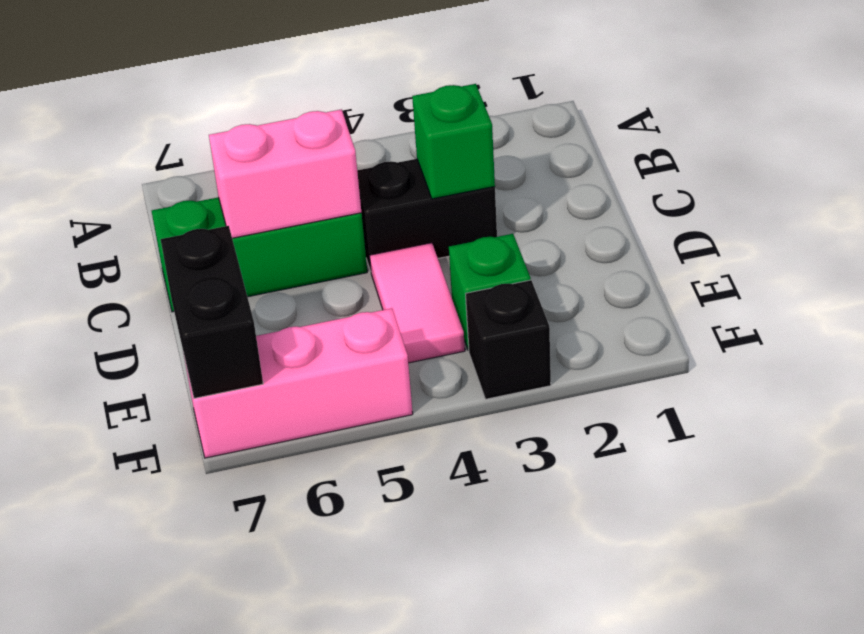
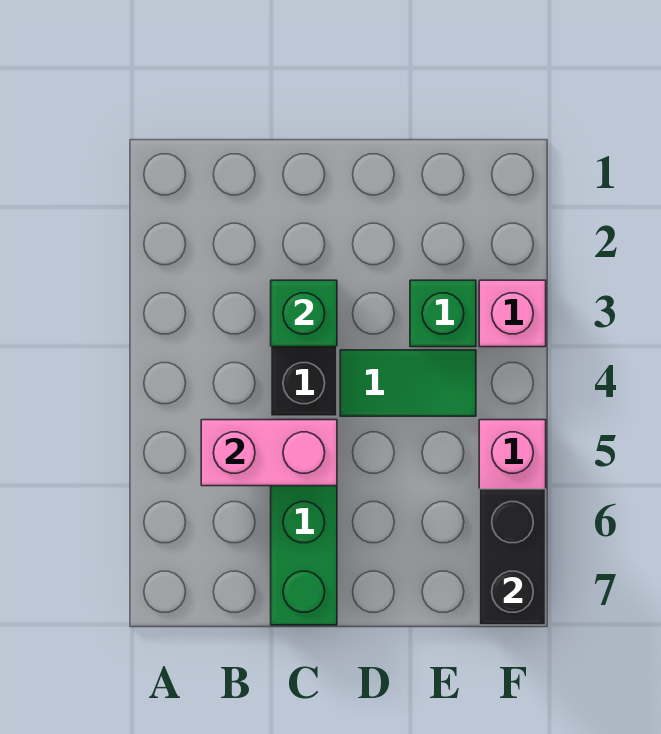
pink brick C5:C6 level 2 -> pink brick B5:C5 level 2
pink tile D4:E4 level 1 -> green tile D4:E4 level 1
black brick E7:F7 level 2 -> black brick F6:F7 level 2
black brick F3 level 1 -> pink brick F3 level 1

